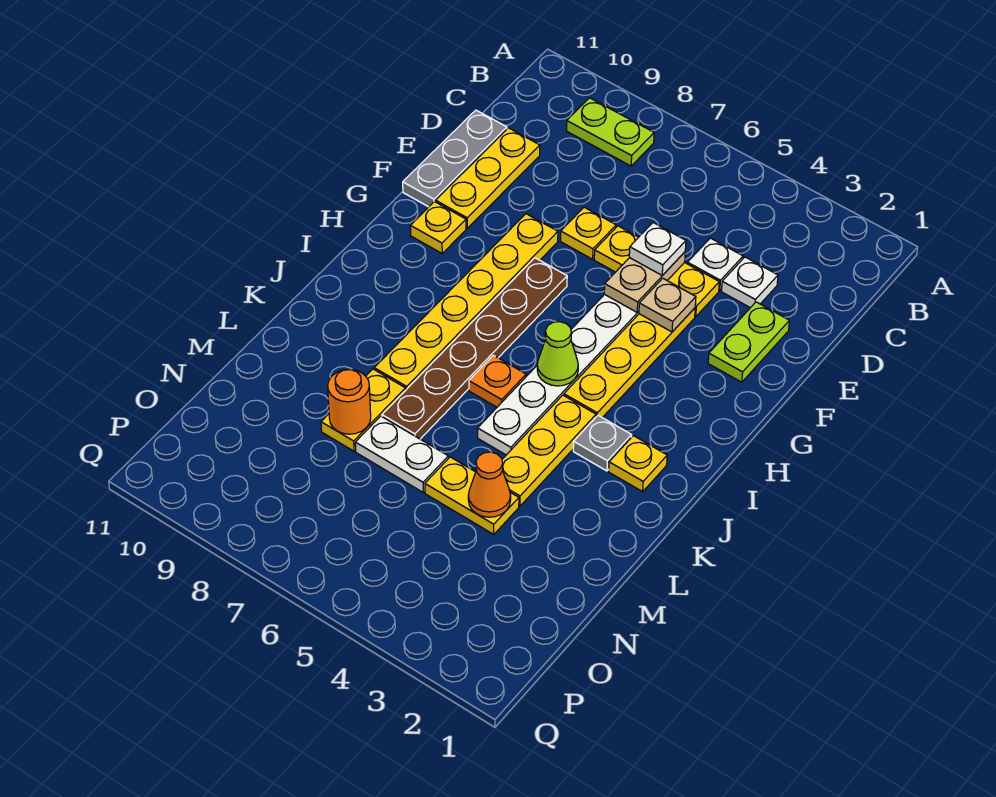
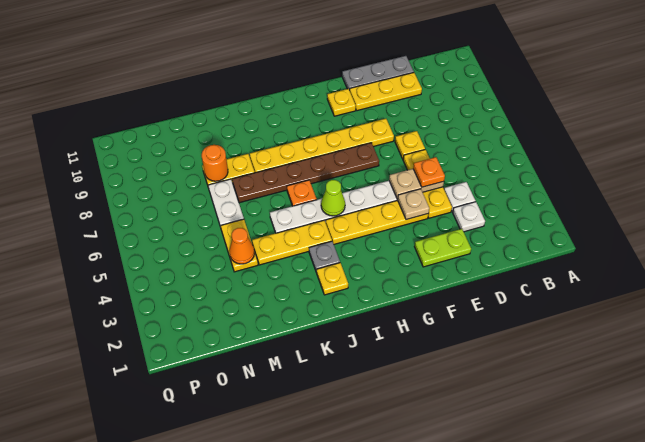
lime plate B8:B9 level 1 -> none
white plate E5 level 3 -> orange plate E5 level 3

